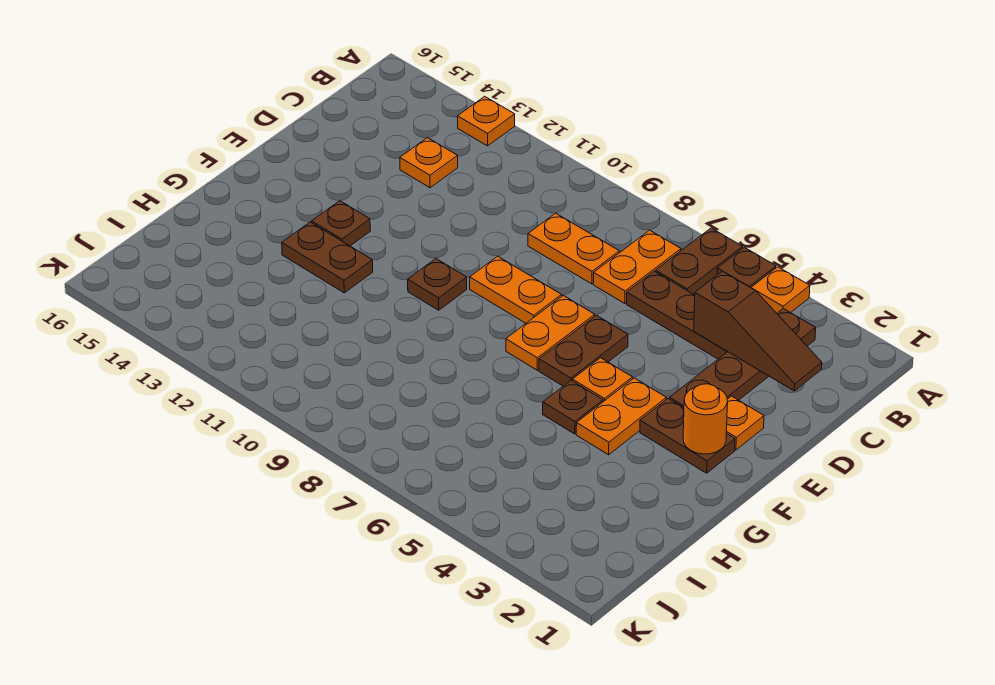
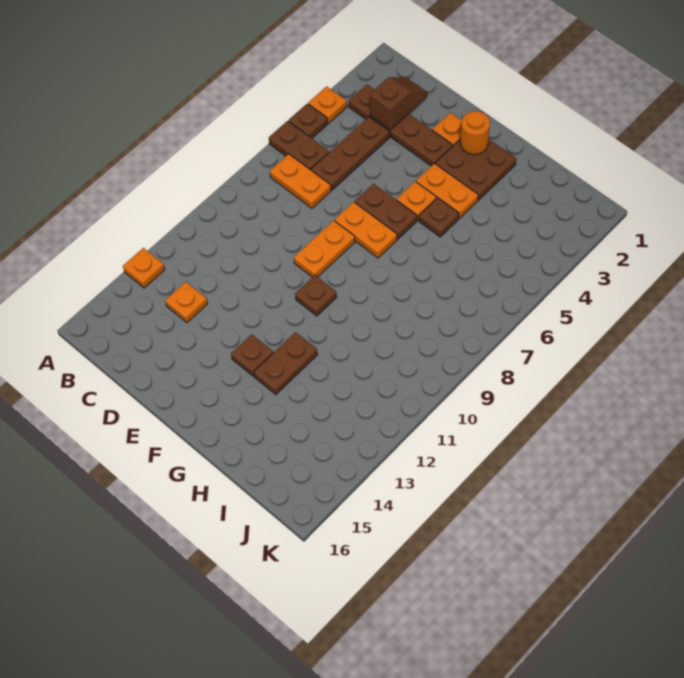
brown slope C2:C4 level 2 top 4 -> brown slope C2:C3 level 2 top 3
orange plate C8:C9 level 1 -> none
brown plate F2:F3 level 1 -> brown plate F2:G3 level 1

